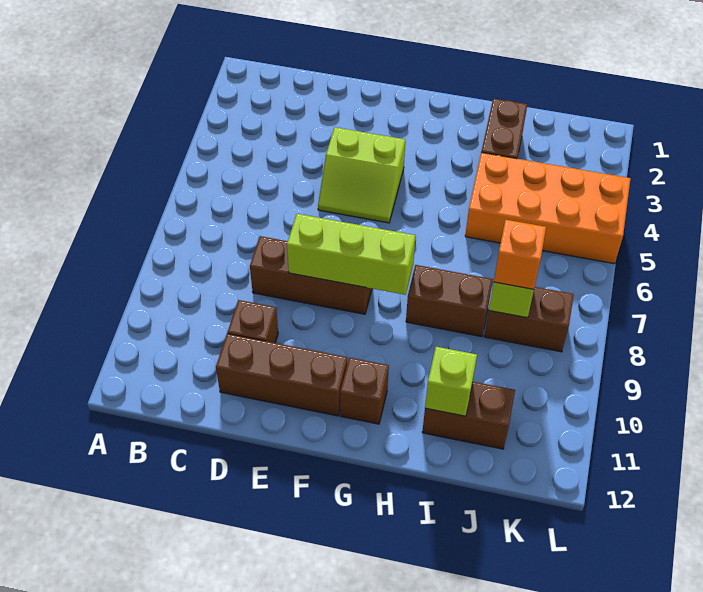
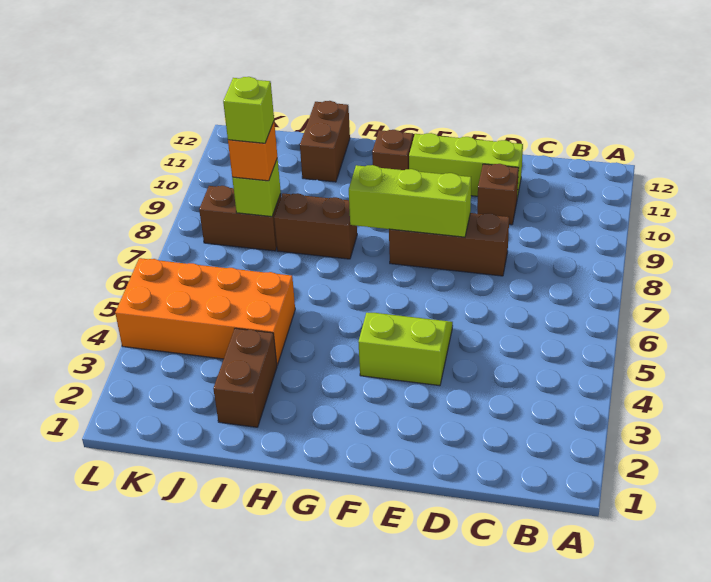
brown brick D11:F11 level 1 -> lime brick D11:F11 level 1
brown brick I11:J11 level 1 -> brown brick I11:I12 level 1
lime brick I11 level 2 -> lime brick J8 level 4

